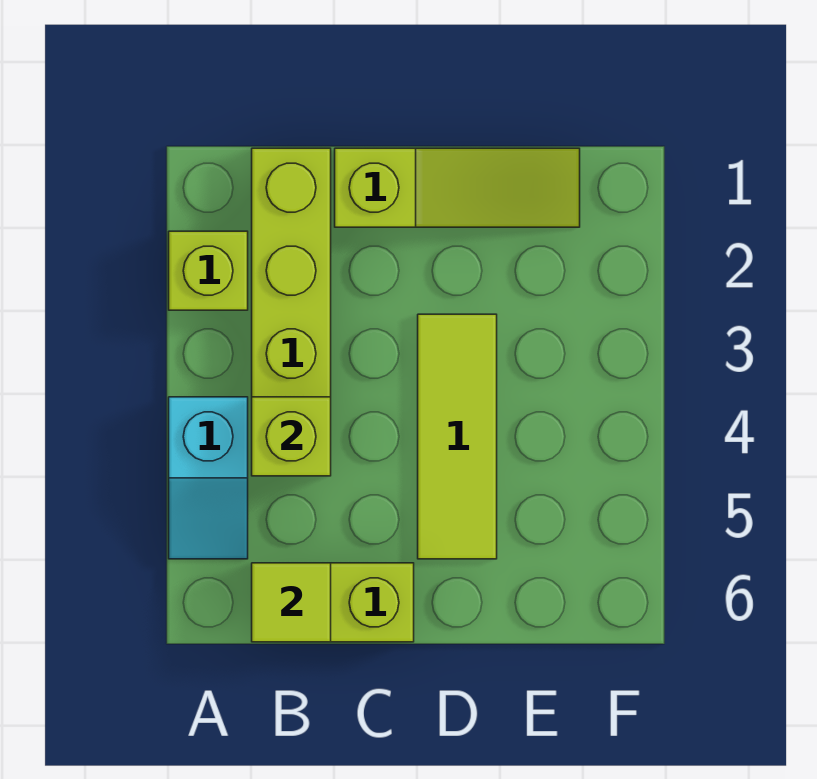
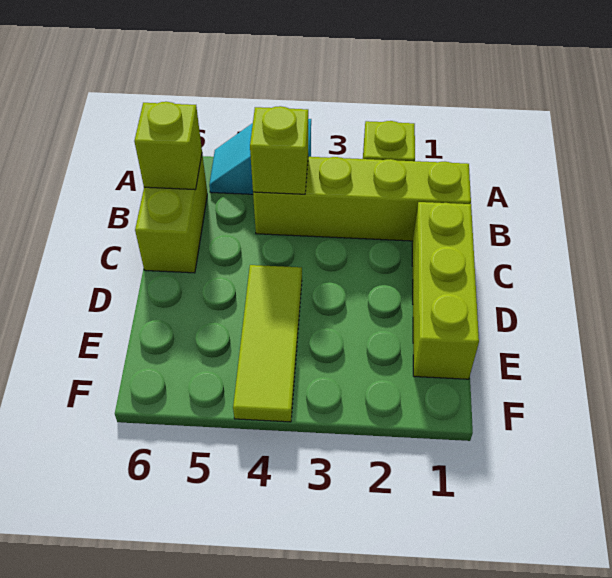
lime tile B6 level 2 -> lime brick B6 level 2
lime slope C1:E1 level 1 top C -> lime brick C1:E1 level 1
lime tile D3:D5 level 1 -> lime tile D4:F4 level 1

